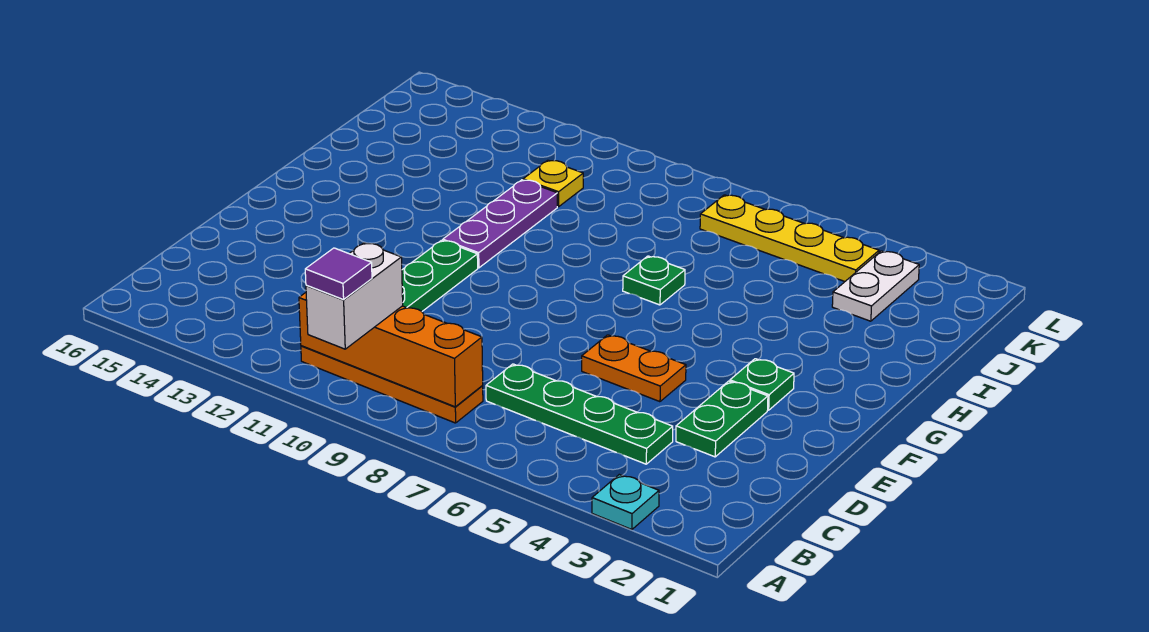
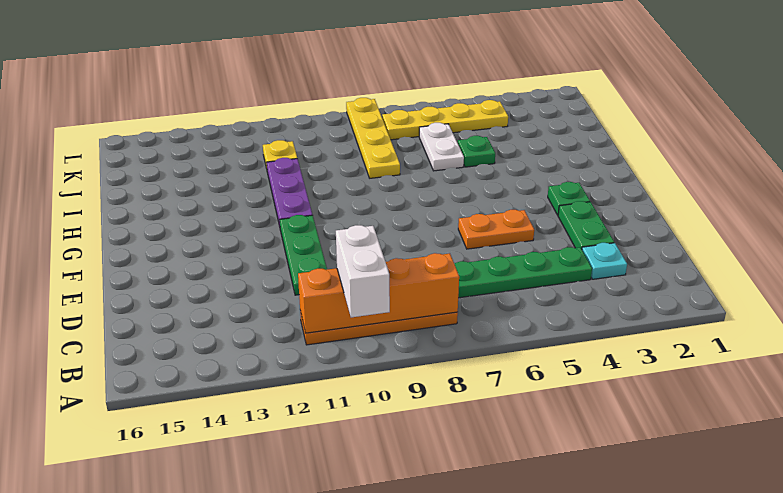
cyan plate A3 level 1 -> cyan plate C3 level 1
purple tile A10 level 4 -> none
green plate H7 level 1 -> green plate I5 level 1
none -> yellow plate I8:L8 level 1
white plate J3:K3 level 1 -> white plate I6:J6 level 1

